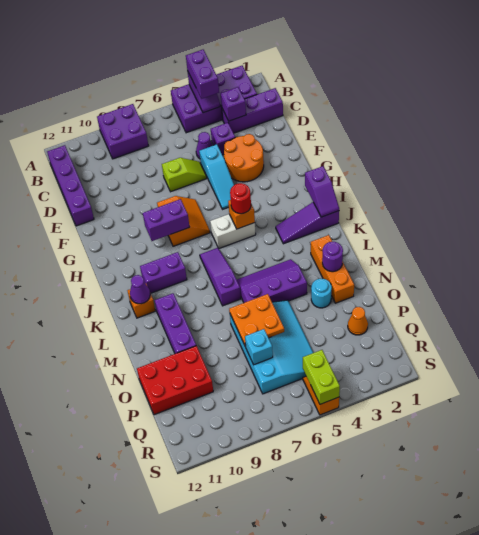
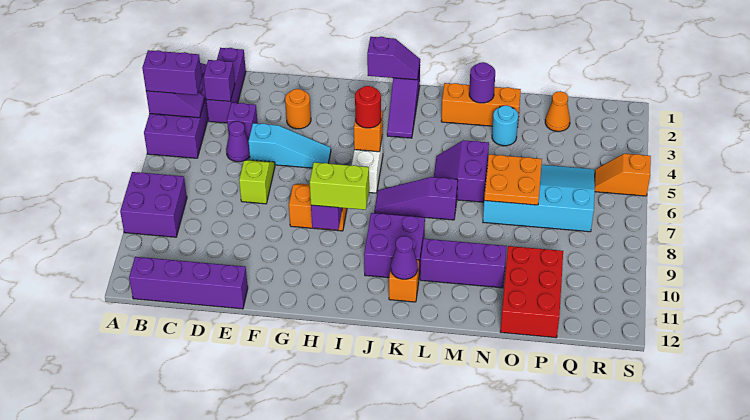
orange round brick E3:F4 level 1 -> orange round brick F3 level 1
purple brick J9:J10 level 1 -> purple brick J9:K10 level 1
purple slope L4:M6 level 1 top M -> purple slope L5:M6 level 1 top M
cyan brick P7 level 2 -> none
lime brick R5:S5 level 2 -> lime brick H9:I9 level 3

